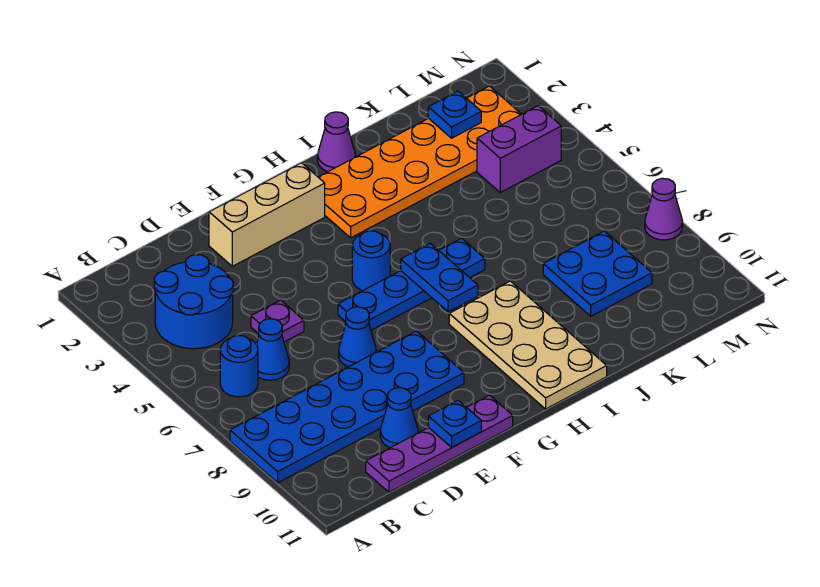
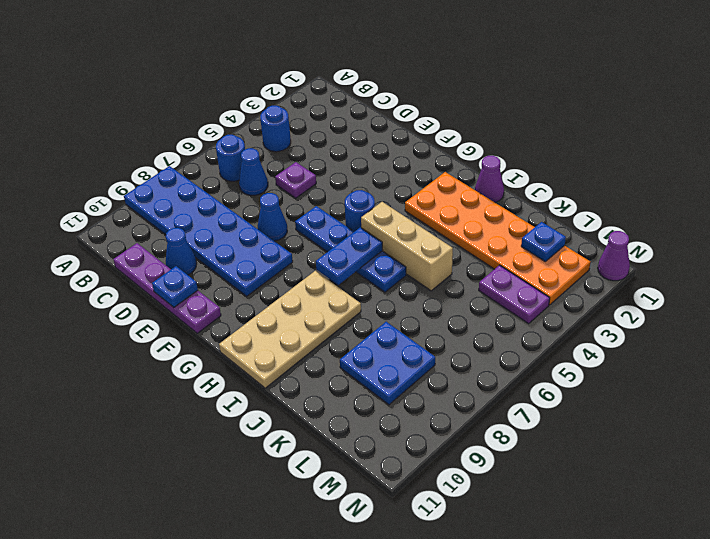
blue round brick B3:C4 level 1 -> blue round brick B4 level 1
tan brick E2:G2 level 1 -> tan brick H5:J5 level 1
purple brick L4:M4 level 1 -> purple plate L4:M4 level 1
purple cone N8 level 1 -> purple cone N1 level 1

